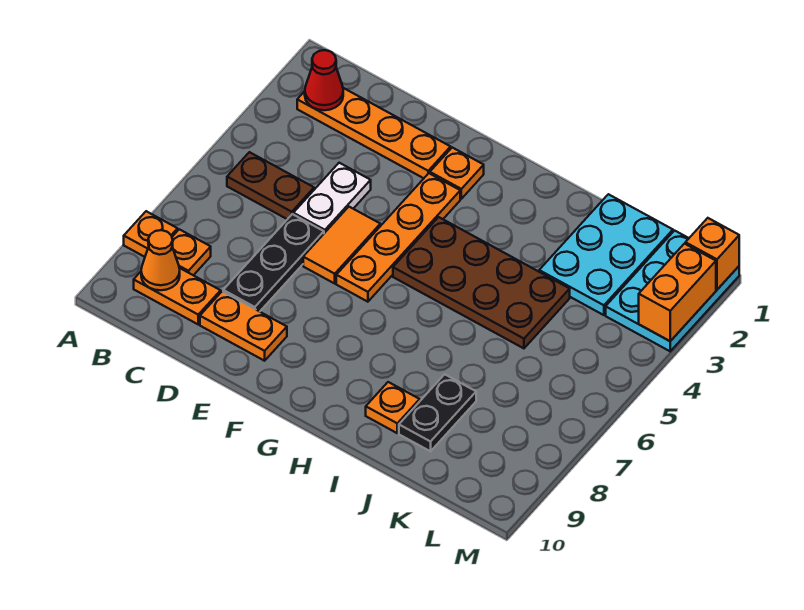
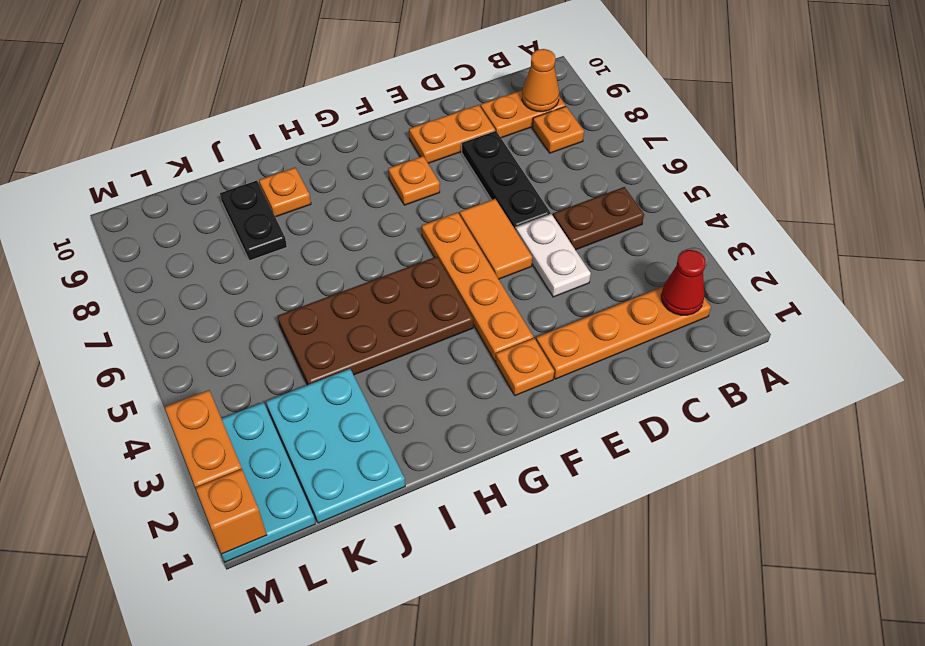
orange plate A8 level 1 -> orange plate F8 level 1

